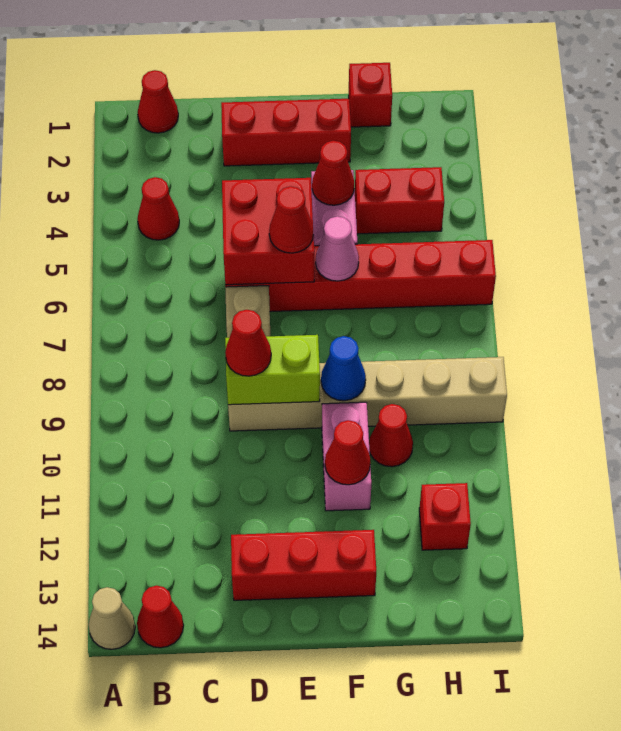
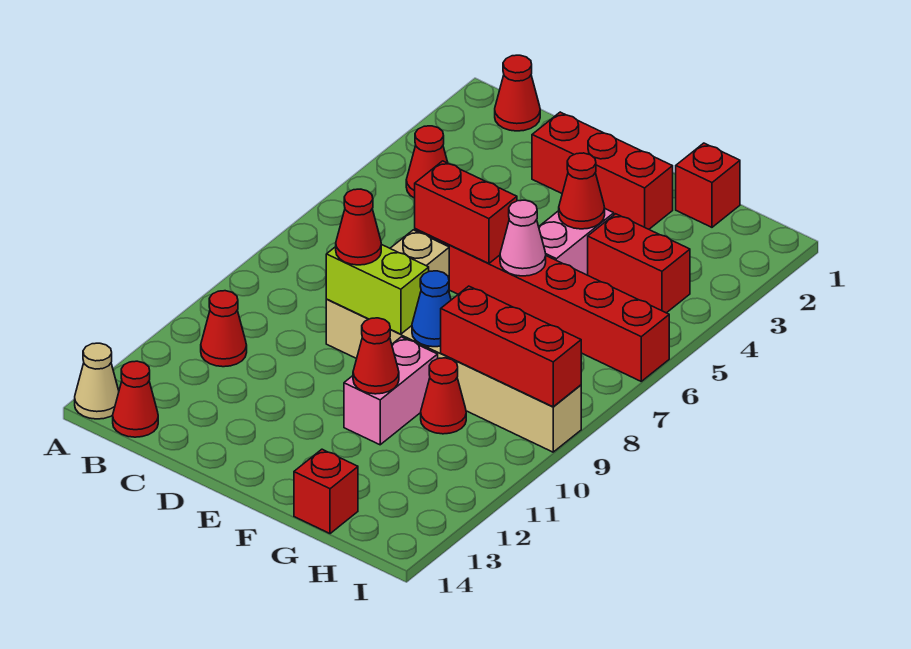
red brick D5:E6 level 2 -> red brick D6:E6 level 2
red brick D13:F13 level 1 -> red brick G9:I9 level 2
red cone E6 level 3 -> red cone B11 level 1
red brick H12 level 1 -> red brick G14 level 1

